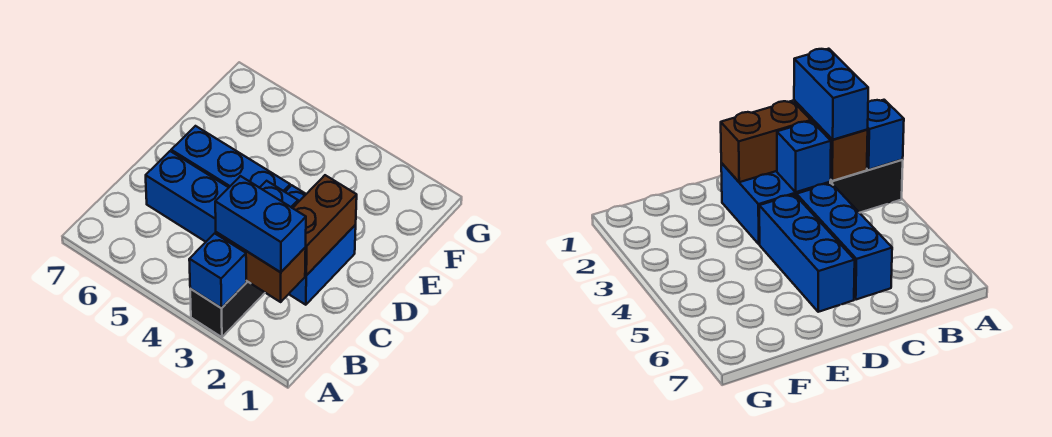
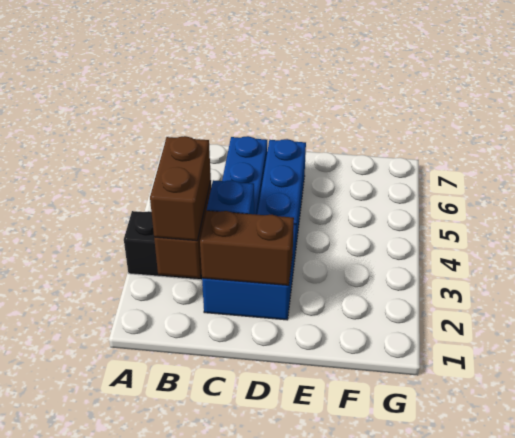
blue brick A3 level 2 -> none
blue brick B2:B3 level 3 -> brown brick B2:B3 level 3

